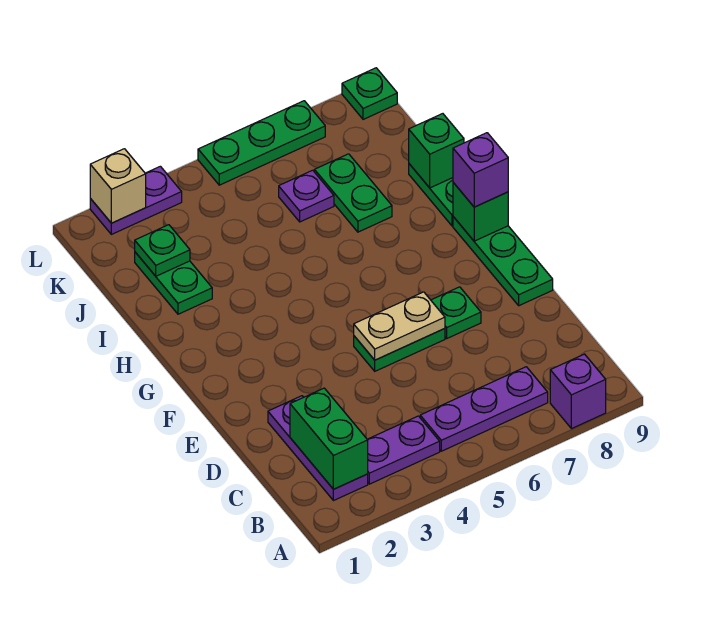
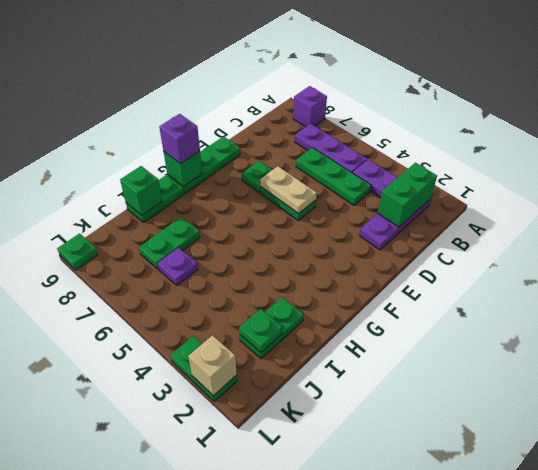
purple plate L2:L3 level 1 -> green plate L2:L3 level 1
green plate L5:L7 level 1 -> green plate C4:C6 level 1

